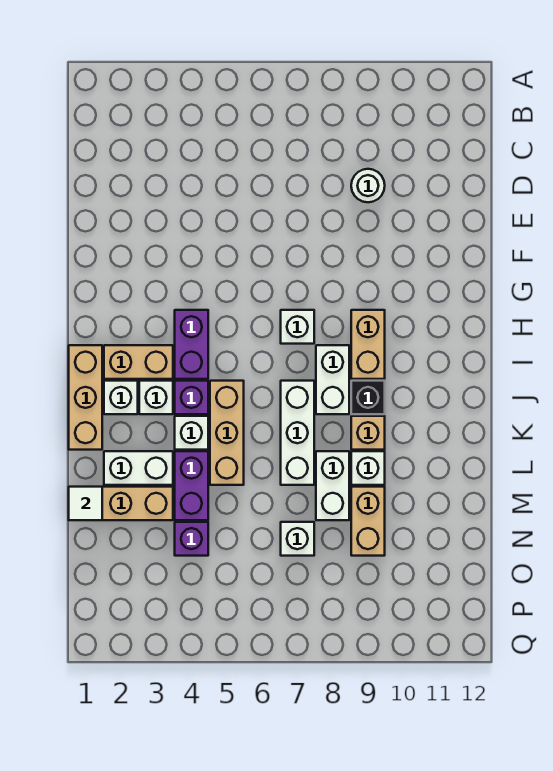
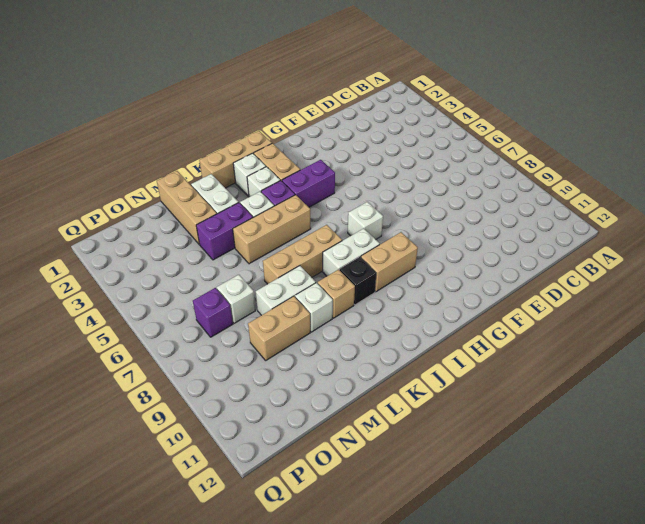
white round brick D9 level 1 -> none
white brick J7:L7 level 1 -> tan brick J7:L7 level 1
white tile M1 level 2 -> none
purple brick N4 level 1 -> purple brick O7 level 1

